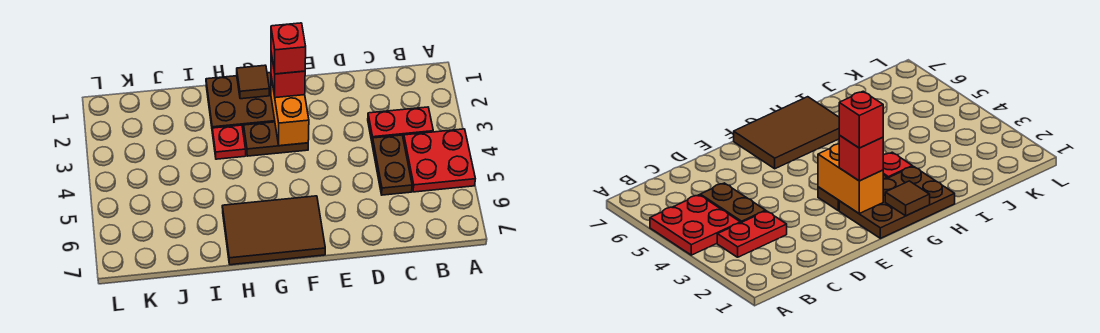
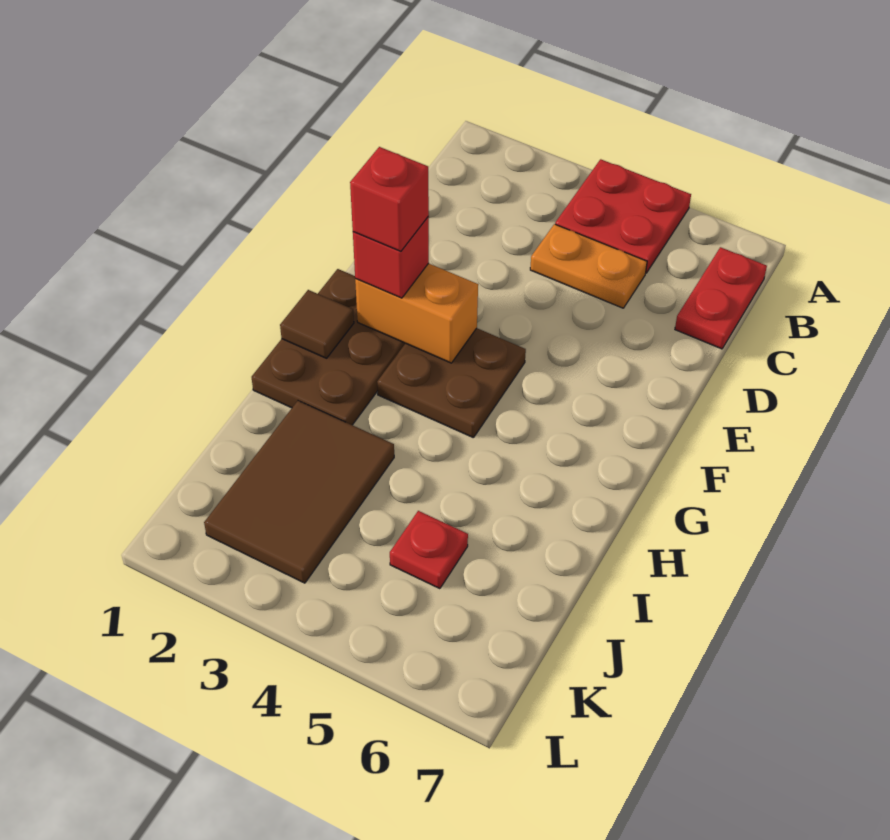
red plate B3:C3 level 1 -> red plate B7:C7 level 1
brown plate C4:C5 level 1 -> orange plate C4:C5 level 1
brown plate F3:G3 level 1 -> brown plate F3:G4 level 1
brown tile F6:H7 level 1 -> brown tile I2:K3 level 1
red plate H3 level 1 -> red plate J5 level 1

